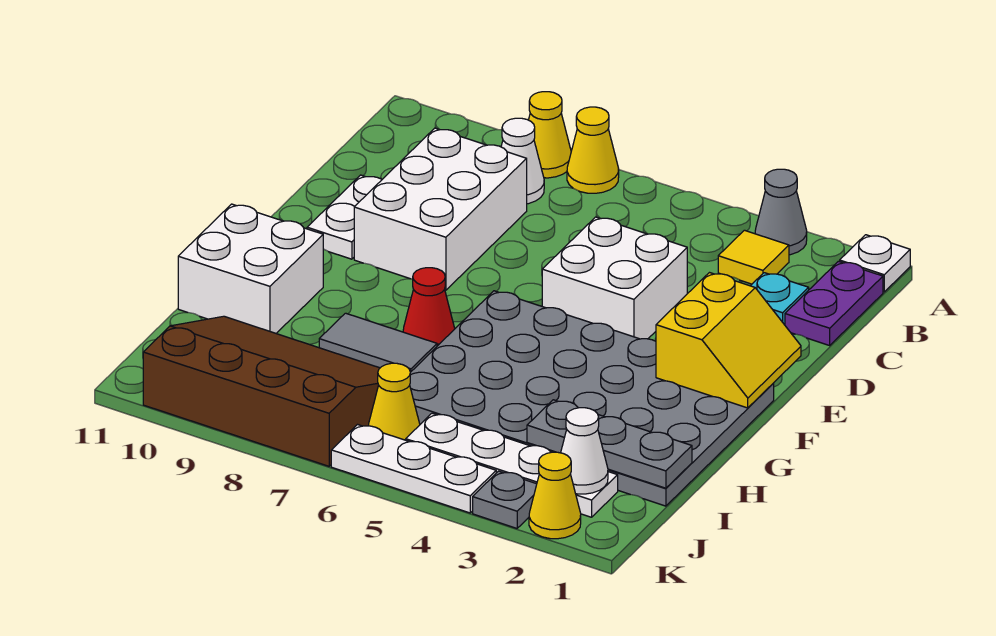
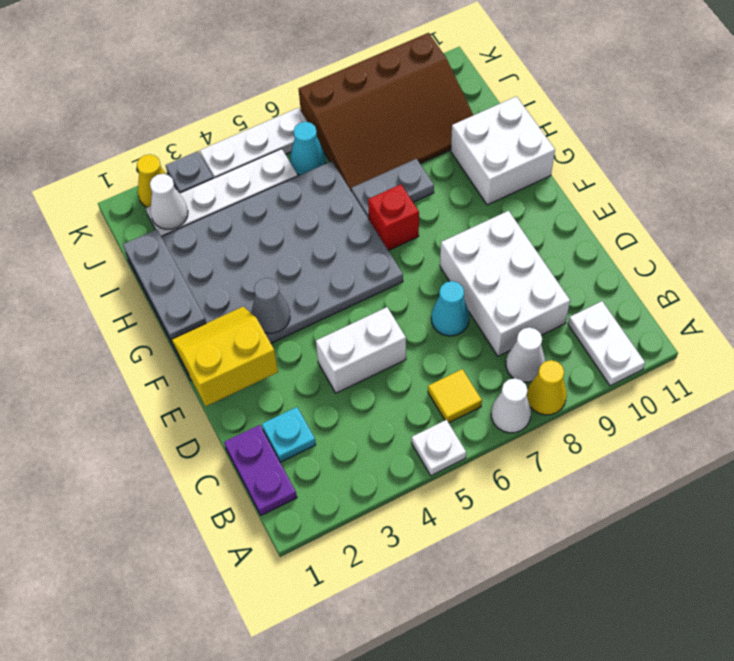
white plate A1 level 1 -> white plate A5 level 1
grey cone A3 level 1 -> grey cone F3 level 2
yellow cone A7 level 1 -> white cone A7 level 1
yellow tile B3 level 1 -> yellow tile B6 level 1
white brick D4:E5 level 1 -> white brick D4:D5 level 1
none -> cyan cone D7 level 1
white plate D10:E10 level 1 -> white plate A10:B10 level 1
yellow slope E1:F2 level 2 top 2 -> yellow slope E1:F2 level 2 top E
red cone G7 level 1 -> red brick G7 level 1
grey tile H7:H8 level 1 -> grey plate H7:H8 level 1
grey plate I1:I3 level 2 -> grey plate G1:I1 level 2
yellow cone J6 level 1 -> cyan cone J6 level 1

